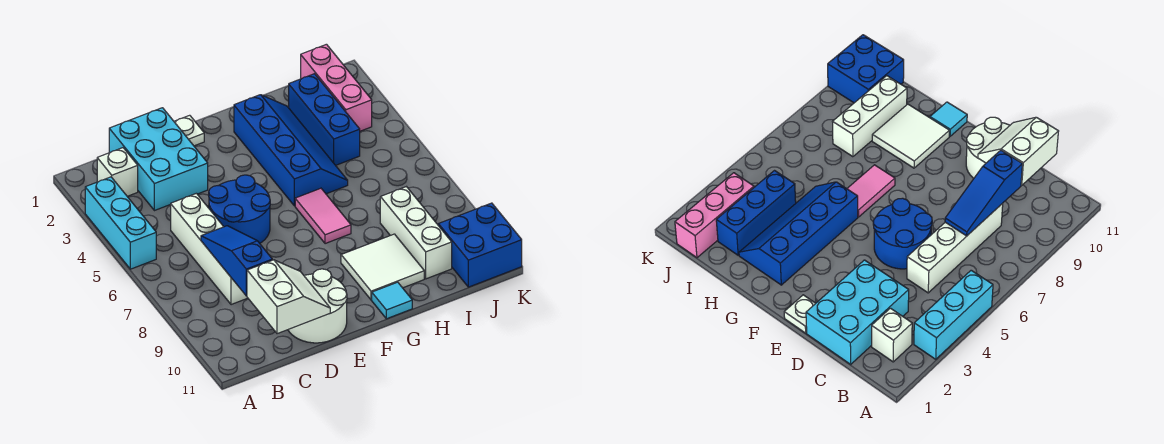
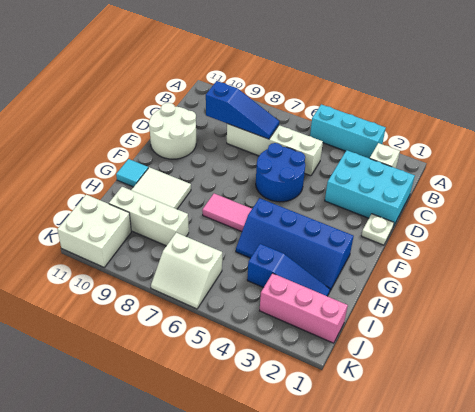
white slope C10:D11 level 2 top C -> white slope J6:K7 level 1 top J
blue brick I2:I4 level 1 -> blue slope I2:I4 level 1 top 4
blue brick J10:K11 level 1 -> white brick J10:K11 level 1

